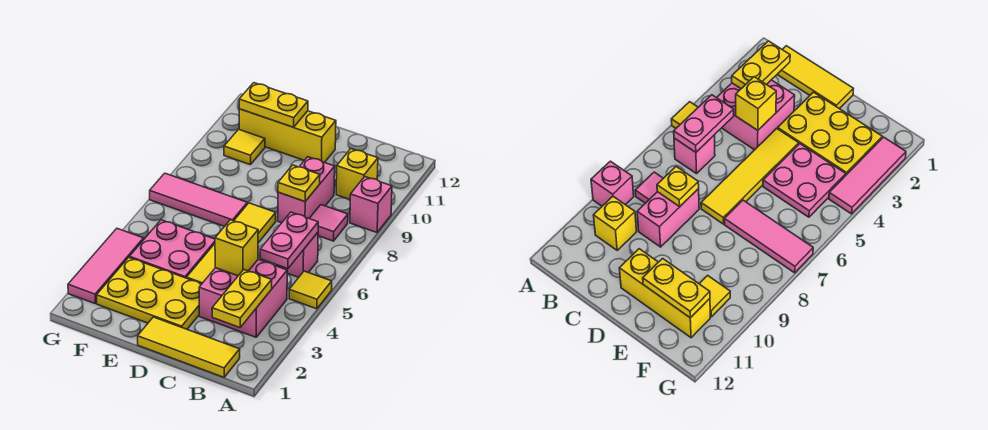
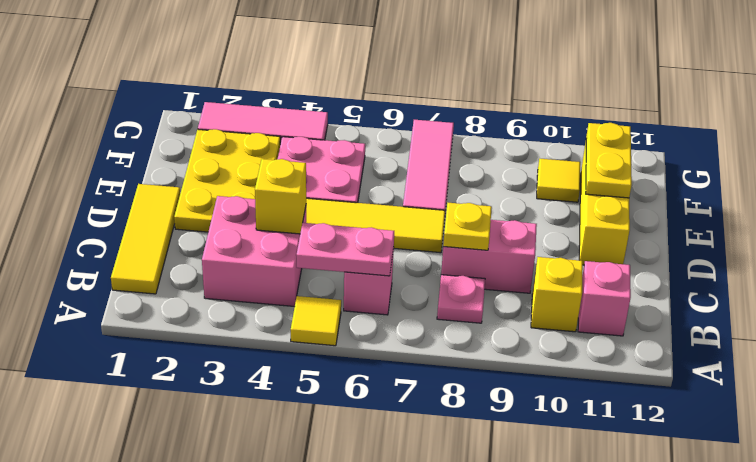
pink brick A9 level 1 -> pink brick B11 level 1
yellow plate B2:B3 level 2 -> none
pink tile B8 level 1 -> pink plate B8 level 1

